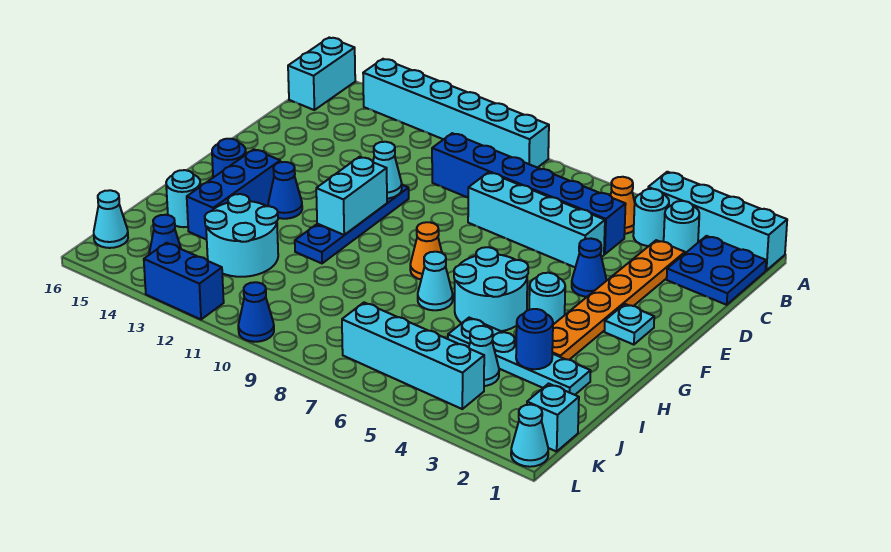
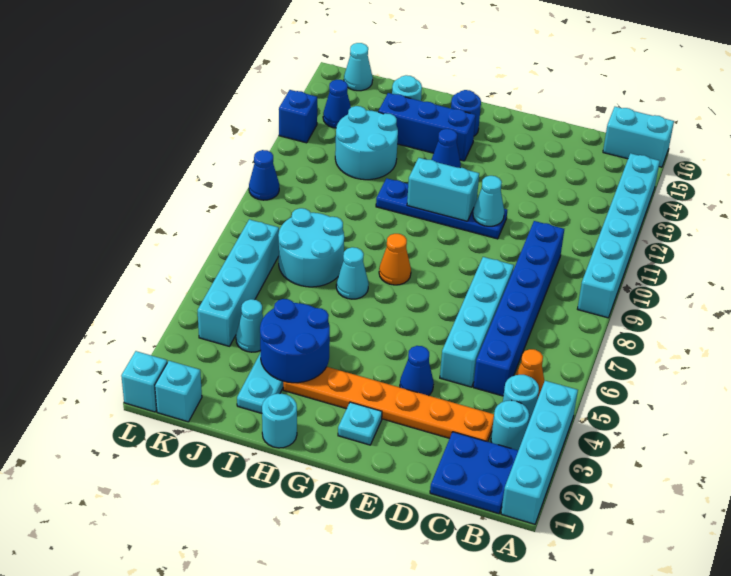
cyan round brick G4 level 1 -> cyan round brick H1 level 1
cyan round brick G5:H6 level 1 -> cyan round brick I7:J8 level 1
blue round brick I3 level 2 -> blue round brick H3:I4 level 2
cyan cone L1 level 1 -> cyan brick L1 level 1
blue brick L12:L13 level 1 -> blue brick L13 level 1

